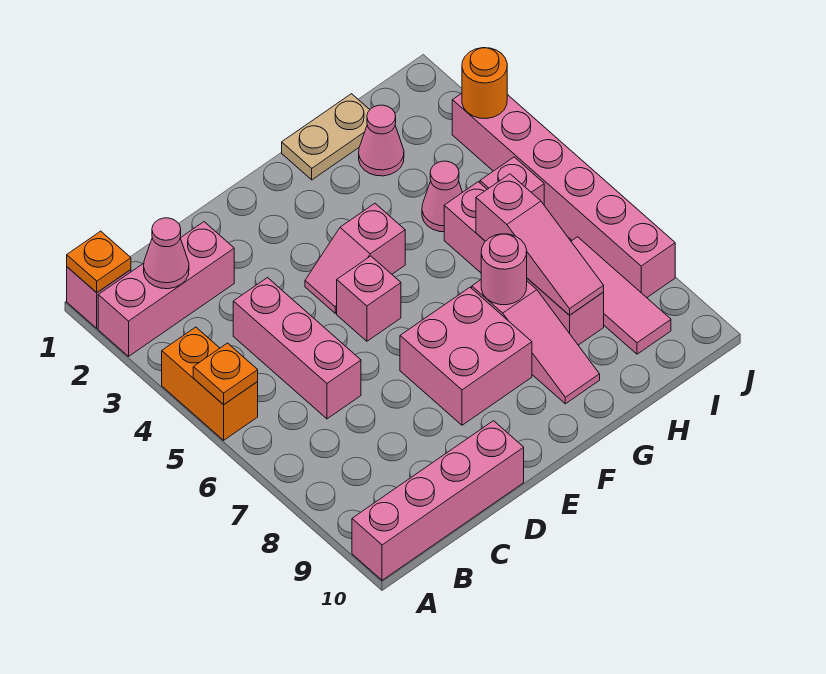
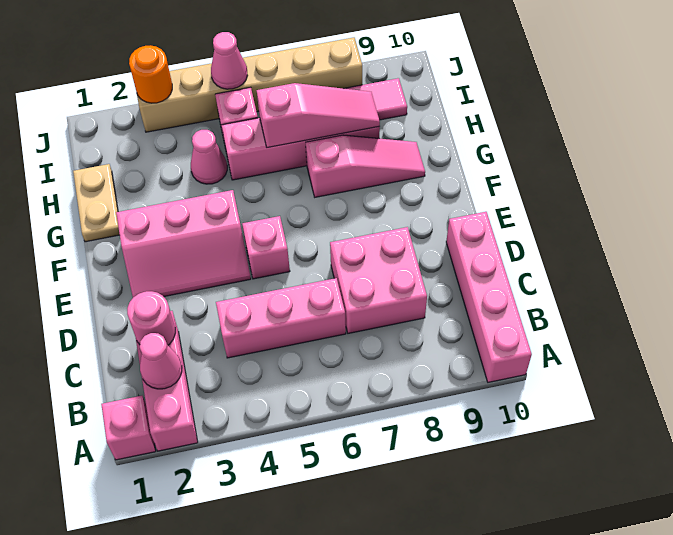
orange plate A1 level 2 -> none
orange brick A4:A5 level 1 -> none
orange plate A5 level 2 -> none
pink slope E4:F4 level 1 top F -> pink slope E2:F4 level 1 top F
pink brick E7:F8 level 1 -> pink brick C7:D8 level 1
pink round brick G7 level 2 -> pink round brick C2 level 2
pink cone H2 level 1 -> pink cone J5 level 2
pink brick J3:J8 level 1 -> tan brick J3:J8 level 1

